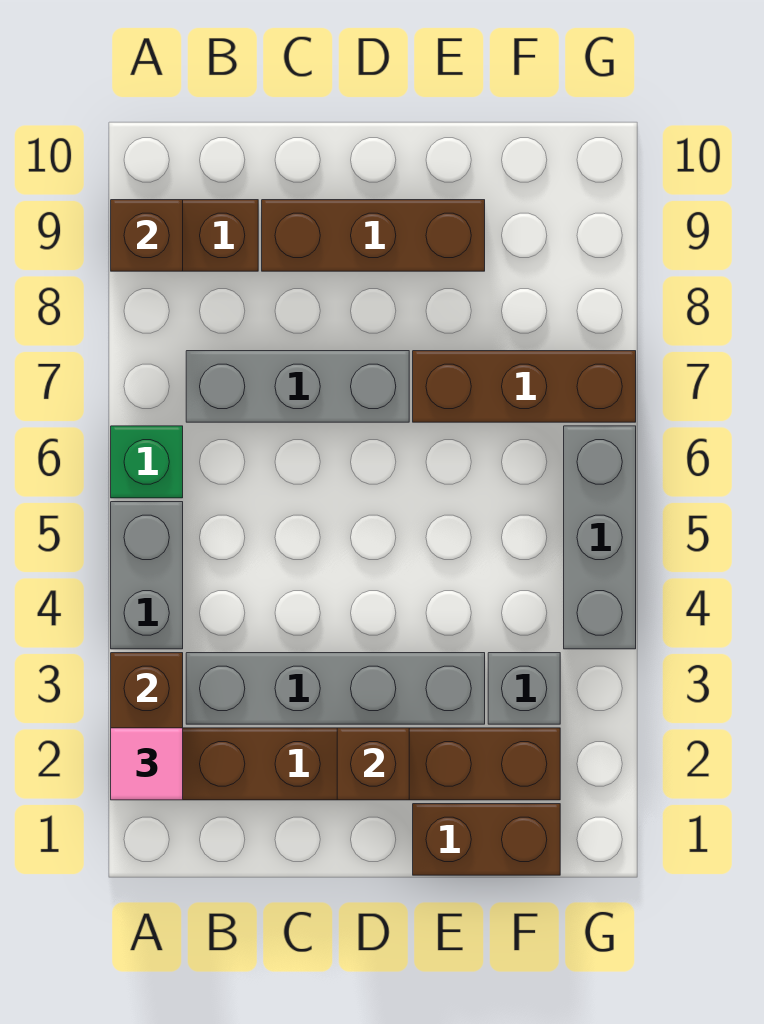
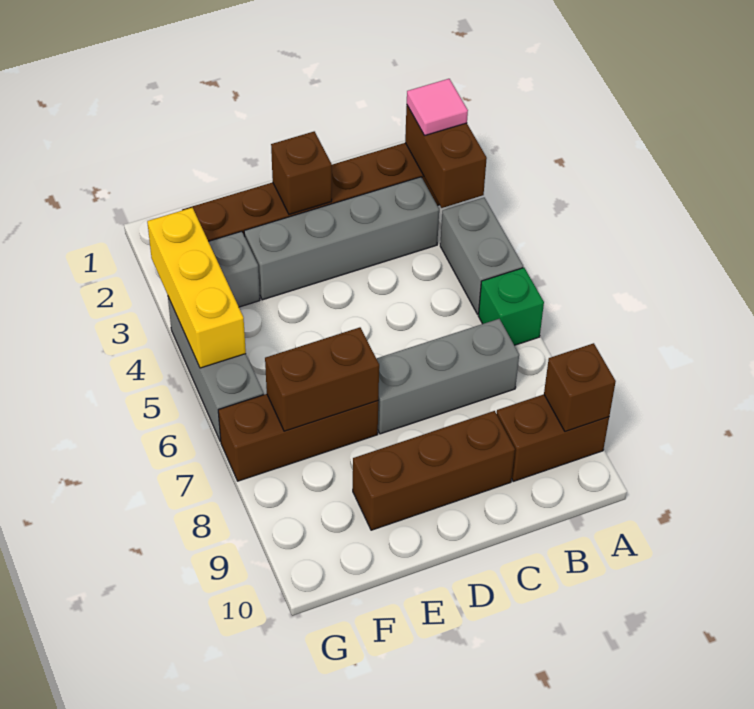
brown brick E1:F1 level 1 -> brown brick E7:F7 level 2
none -> yellow brick G3:G5 level 2

